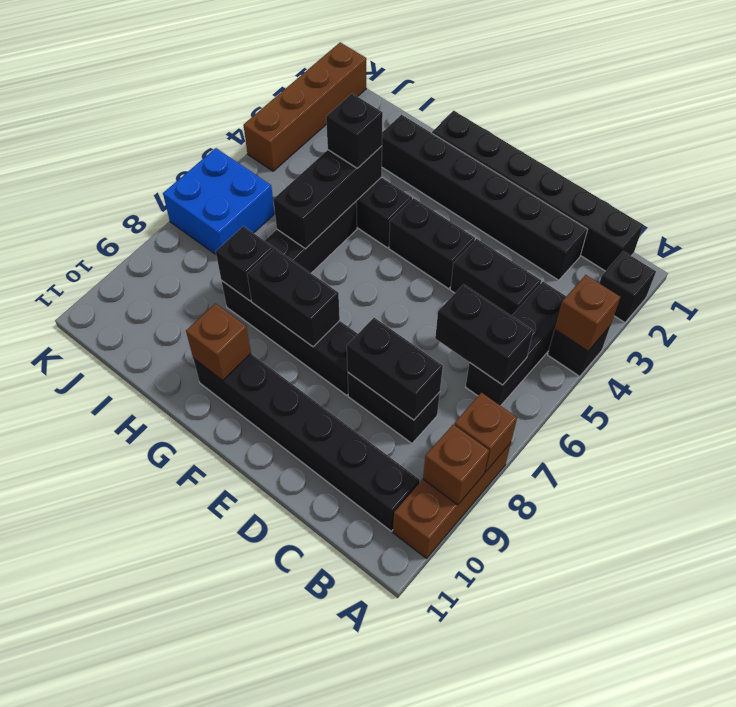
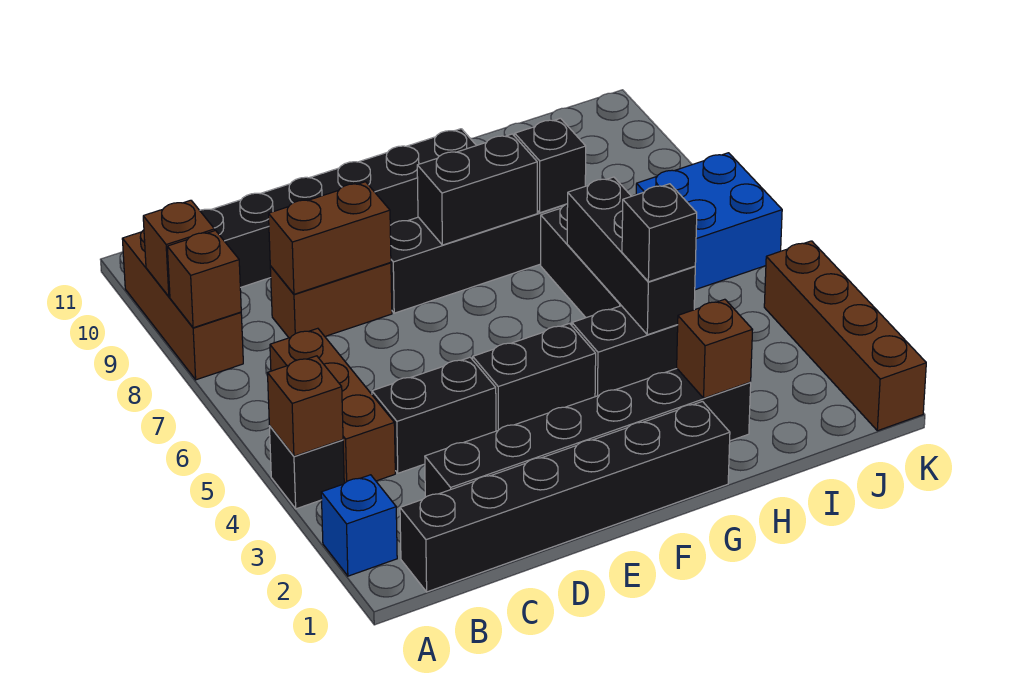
black brick A2 level 1 -> blue brick A2 level 1
black brick B4:B6 level 1 -> brown brick B4:B6 level 1
black brick B6:C6 level 2 -> none
black brick C8:D8 level 1 -> brown brick C8:D8 level 1
black brick C8:D8 level 2 -> brown brick C8:D8 level 2
brown brick G10 level 2 -> brown brick H2 level 2

